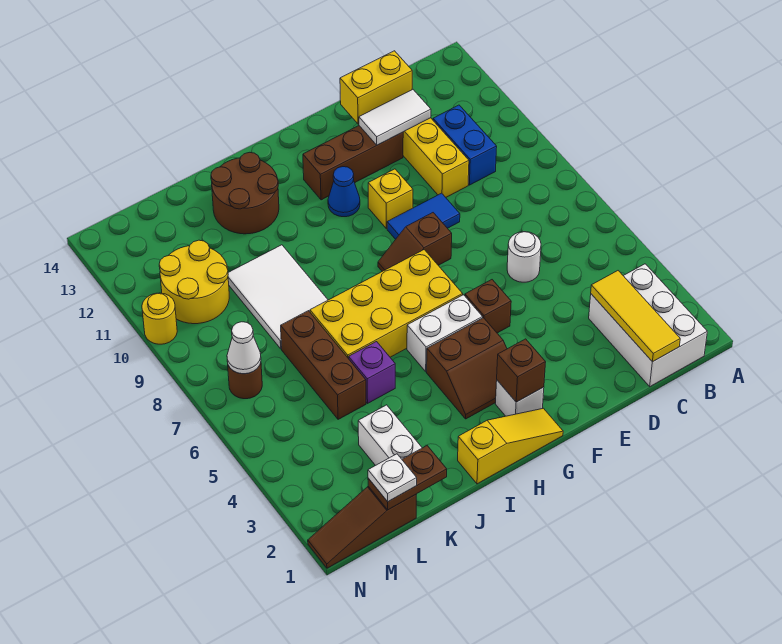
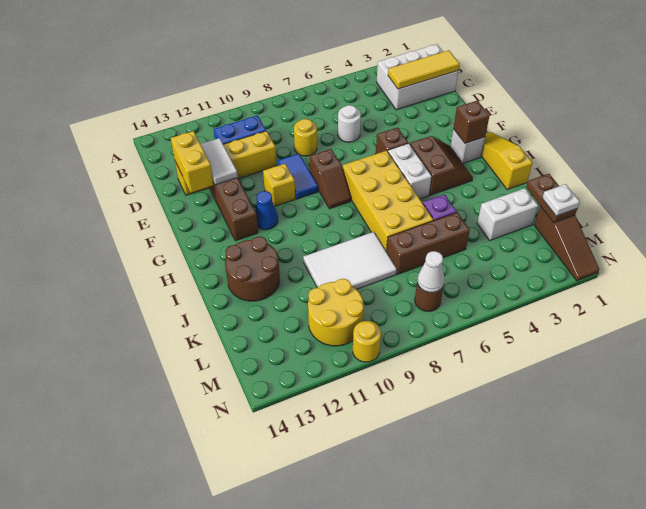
none -> yellow round brick D8 level 1

